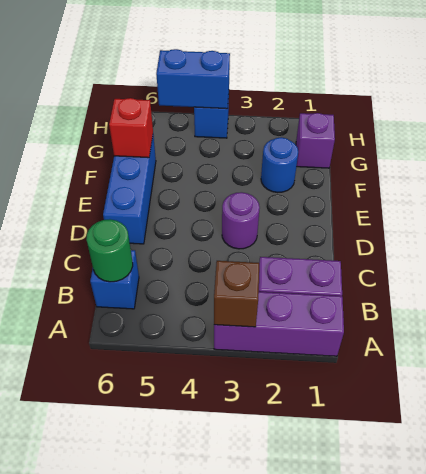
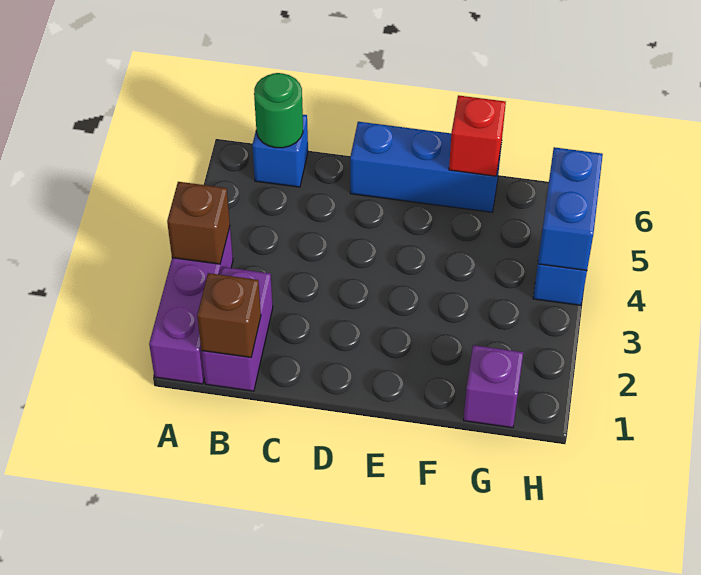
none -> brown brick B1 level 2
purple round brick D3 level 1 -> none
blue round brick F2 level 1 -> none

